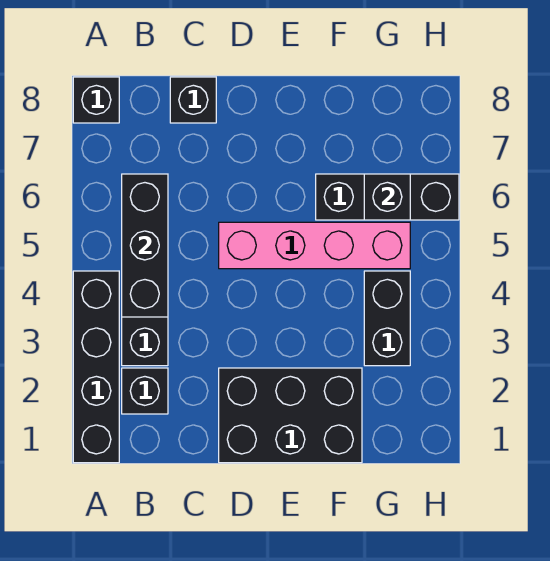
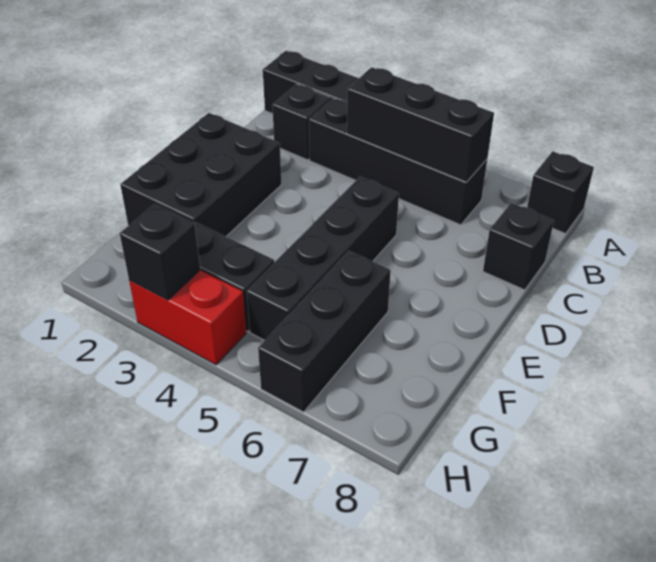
pink brick D5:G5 level 1 -> black brick D5:G5 level 1
black brick G6 level 2 -> black brick H3 level 2
none -> red brick H3:H4 level 1

